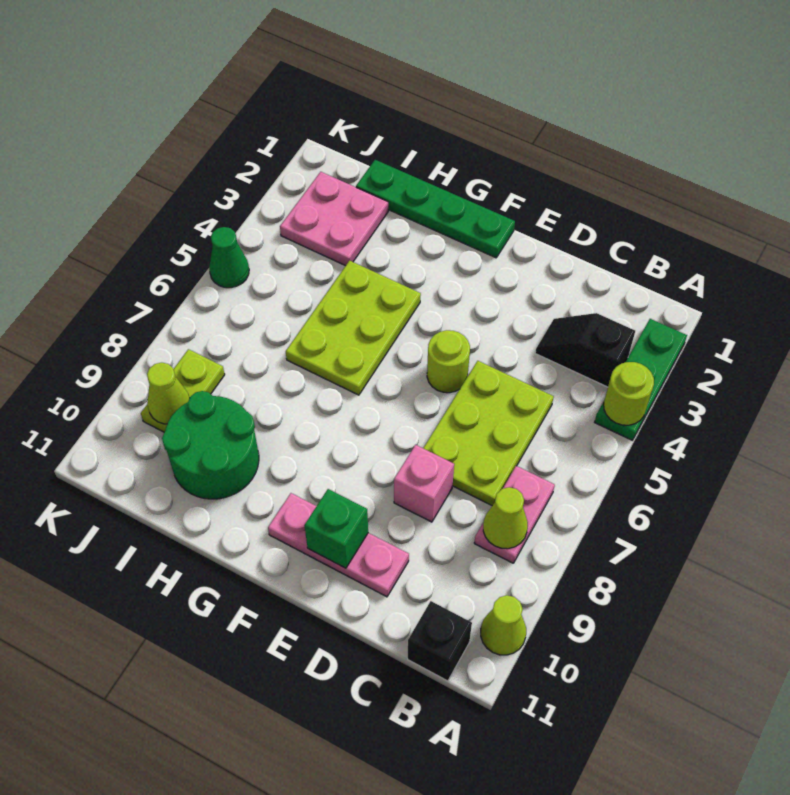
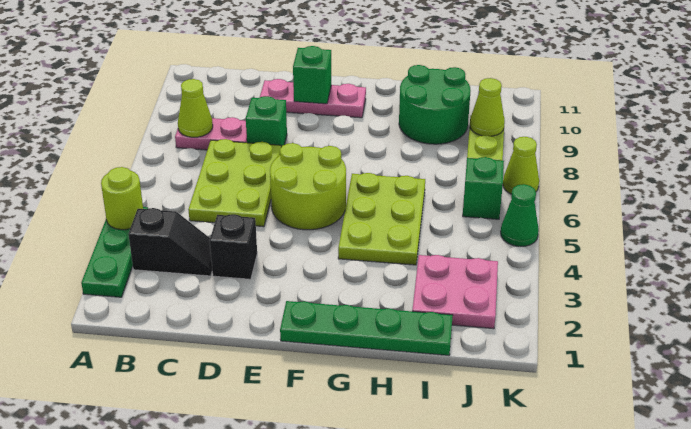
lime cone A10 level 1 -> lime cone K7 level 1
pink plate B7:B8 level 1 -> pink plate B8:C8 level 1
black brick B11 level 1 -> black brick D3 level 1
pink brick D8 level 1 -> green brick D8 level 1
lime round brick E5 level 1 -> lime round brick E5:F6 level 1
none -> green brick J6 level 1

